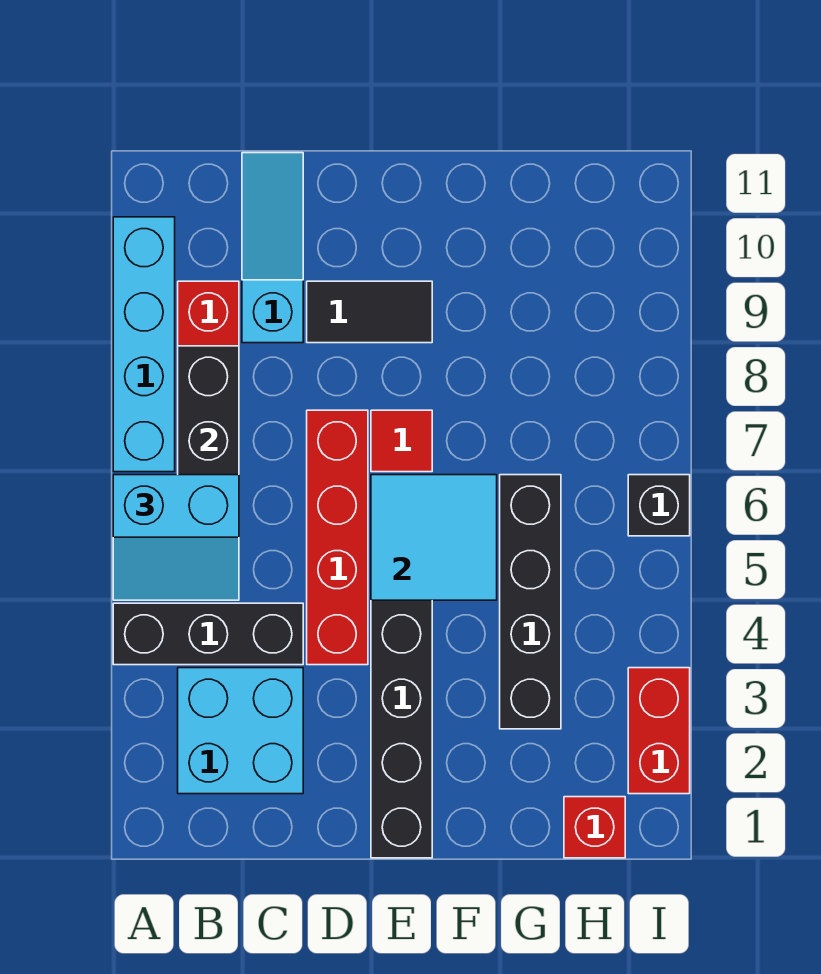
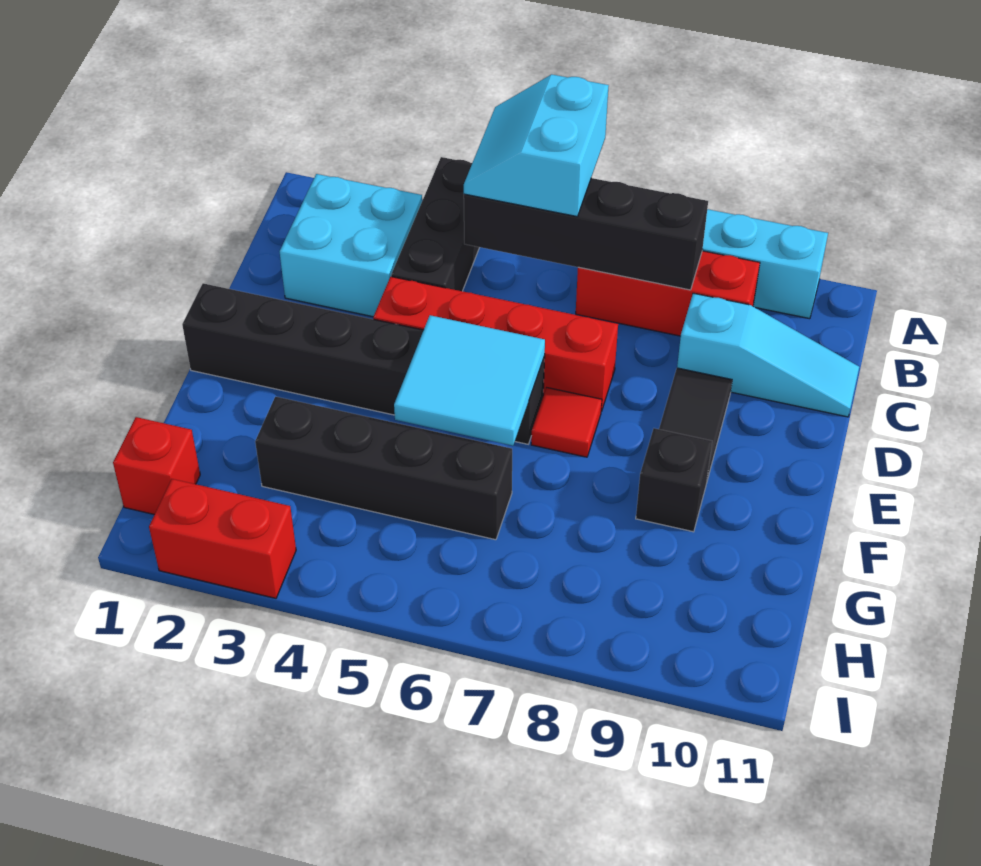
black brick I6 level 1 -> black brick F9 level 1

